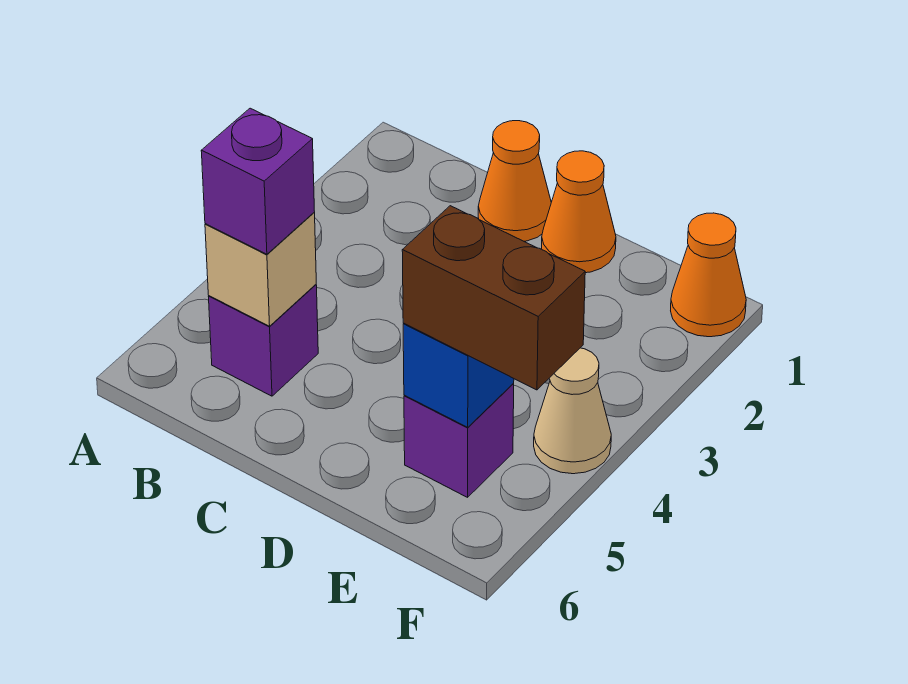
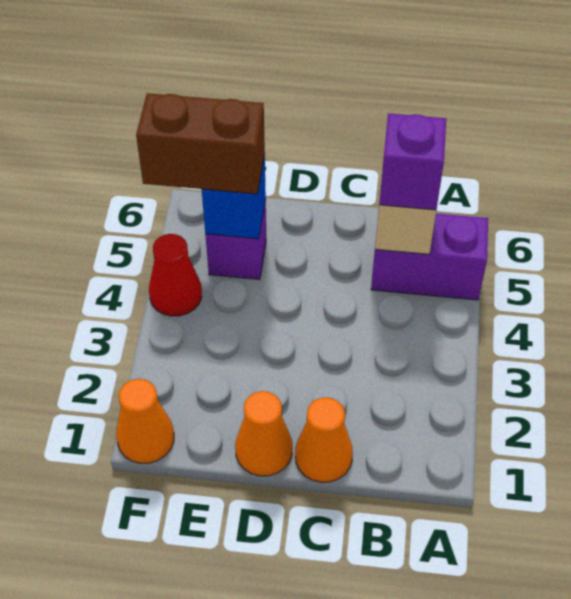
purple brick B5 level 1 -> purple brick A5:B5 level 1
tan cone F4 level 1 -> red cone F4 level 1

